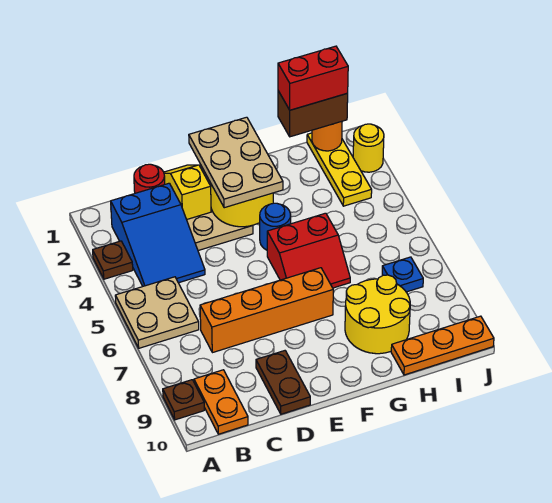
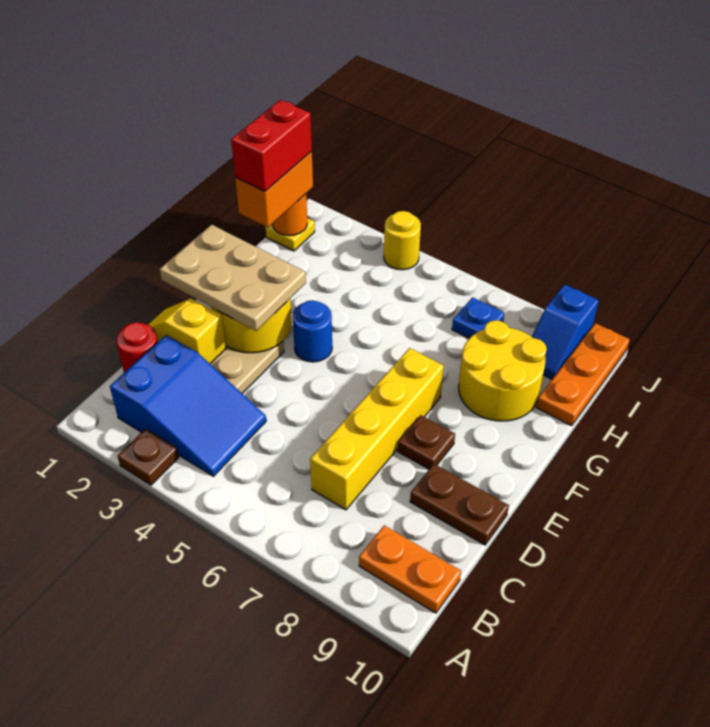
tan plate A5:B6 level 1 -> none
brown plate A9 level 1 -> brown plate E8 level 1
orange brick C7:F7 level 1 -> yellow brick C7:F7 level 1
red slope F5:G6 level 1 top 5 -> none
brown brick H1:I1 level 3 -> orange brick H1:I1 level 3
yellow plate I1:I3 level 1 -> yellow plate I1 level 1
none -> blue slope I9:J9 level 1 top J
yellow round brick J2 level 1 -> yellow round brick J4 level 1

